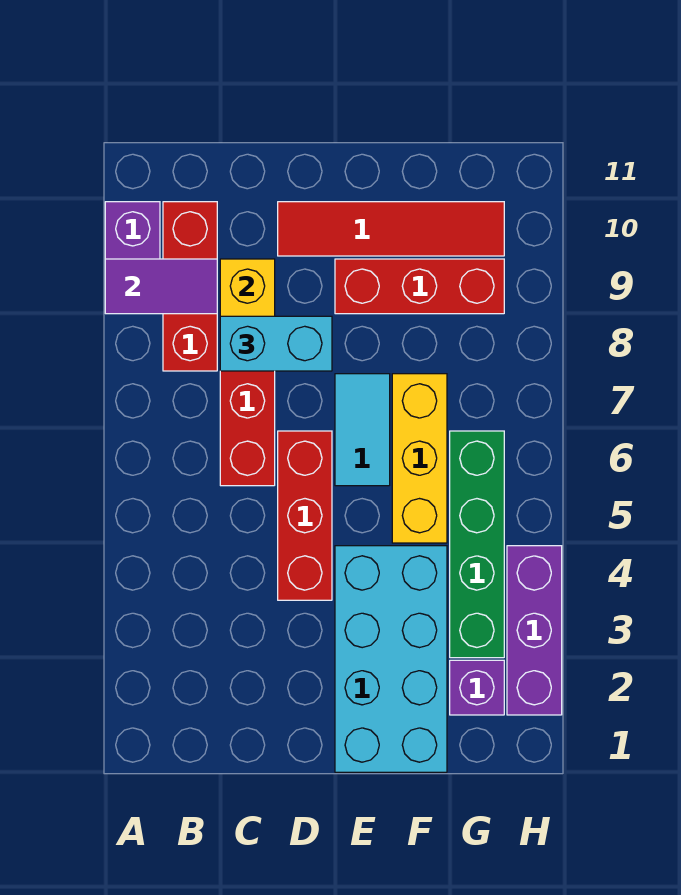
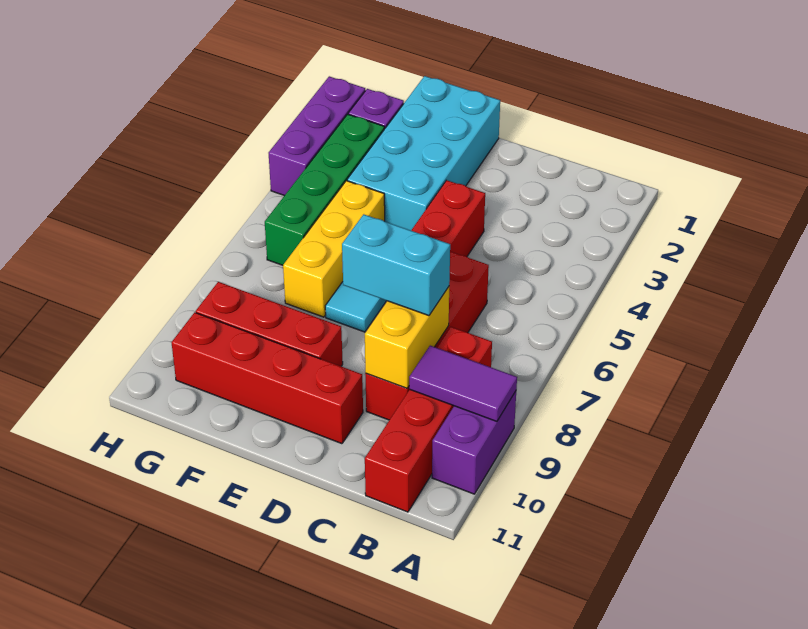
red brick B8:B10 level 1 -> red brick B8:B11 level 1
red tile D10:G10 level 1 -> red brick D10:G10 level 1

